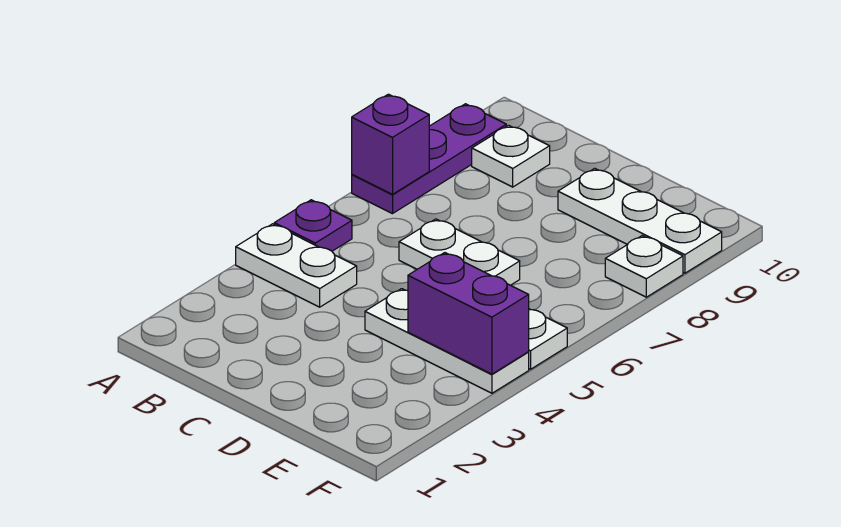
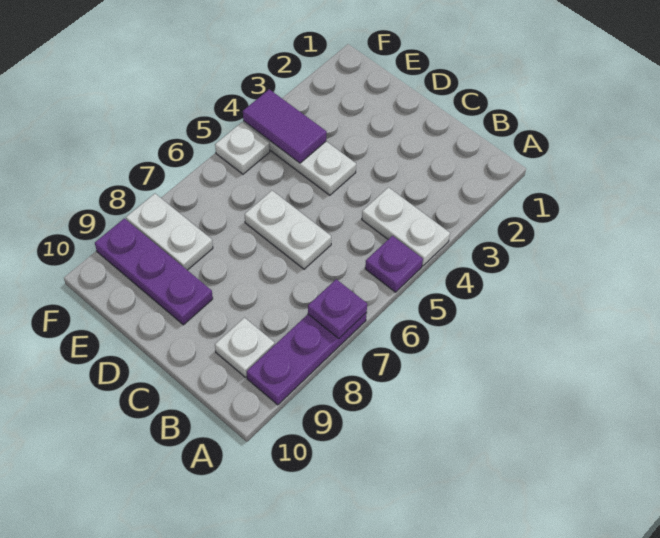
purple brick A7 level 2 -> purple plate A7 level 2
white plate D9:F9 level 1 -> purple plate D9:F9 level 1
purple brick E4:F4 level 2 -> purple tile E4:F4 level 2
white plate F8 level 1 -> white plate E8:F8 level 1

